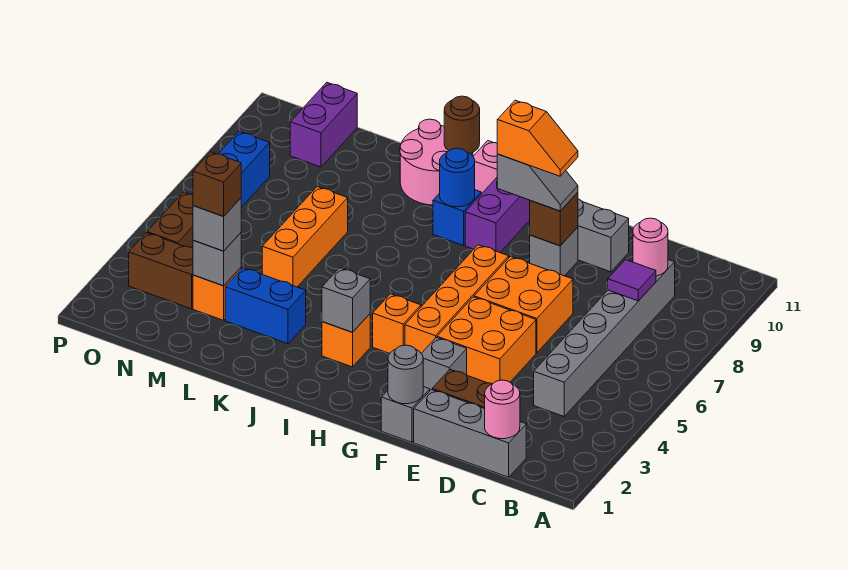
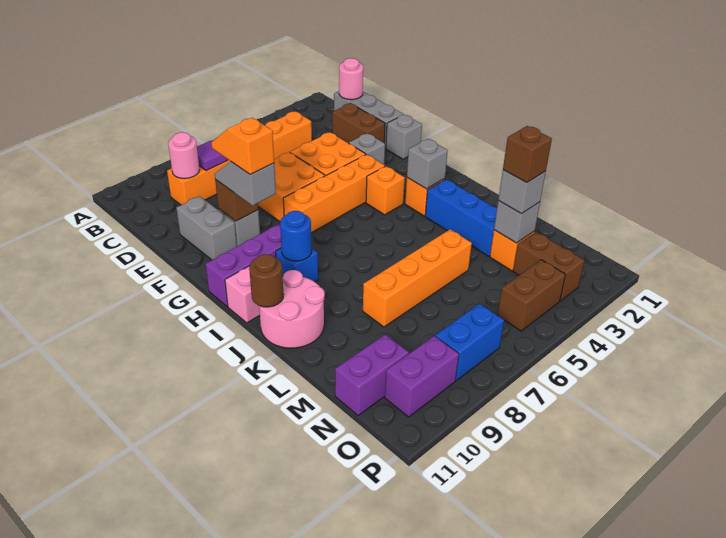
grey brick C4:C9 level 1 -> orange brick C4:C9 level 1
grey round brick F1 level 2 -> none
blue brick K3:L3 level 1 -> blue brick J3:L3 level 1
orange brick L5:L7 level 1 -> orange brick L5:L8 level 1
none -> purple brick O9:O10 level 1

